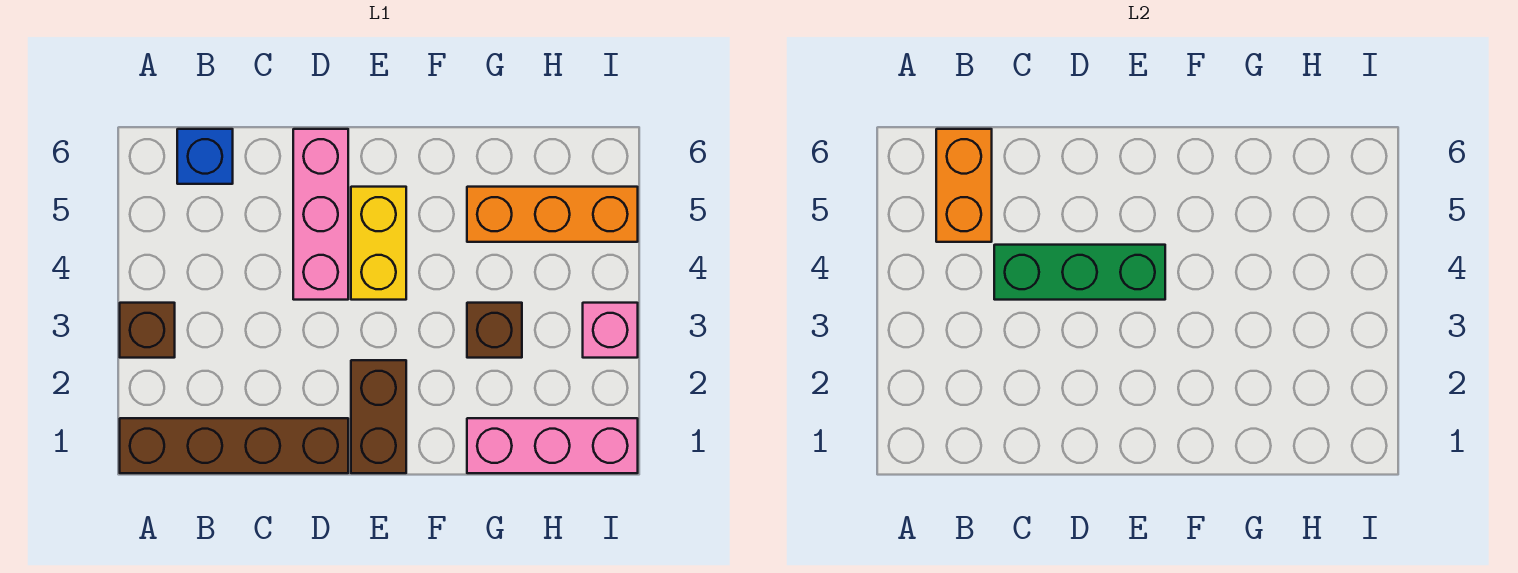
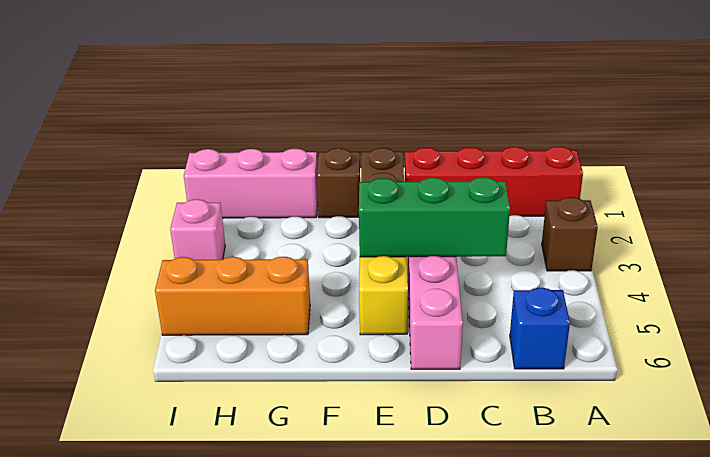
brown brick A1:D1 level 1 -> red brick A1:D1 level 1
orange brick B5:B6 level 2 -> none
brown brick G3 level 1 -> brown brick F1 level 1

